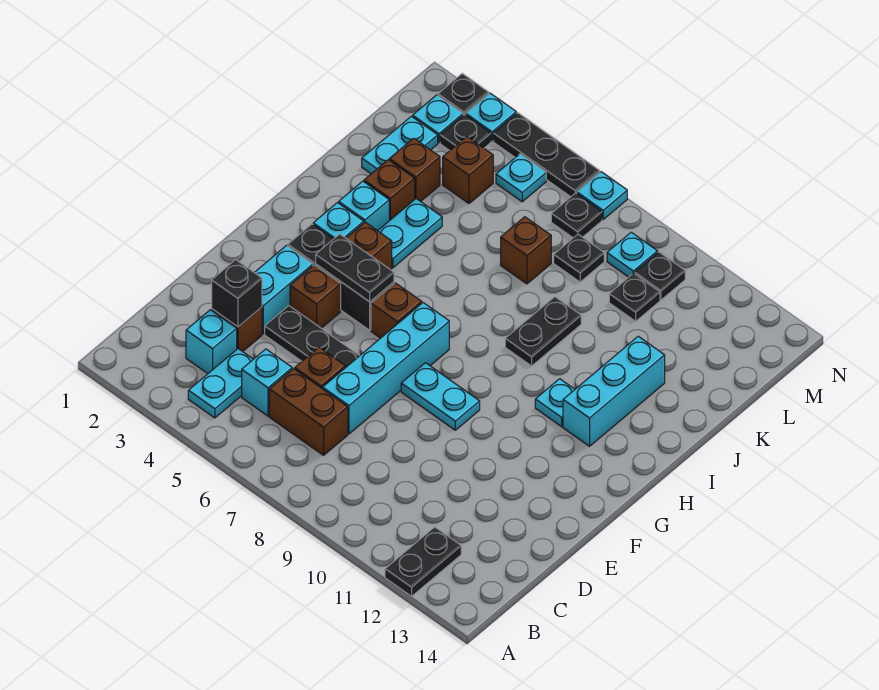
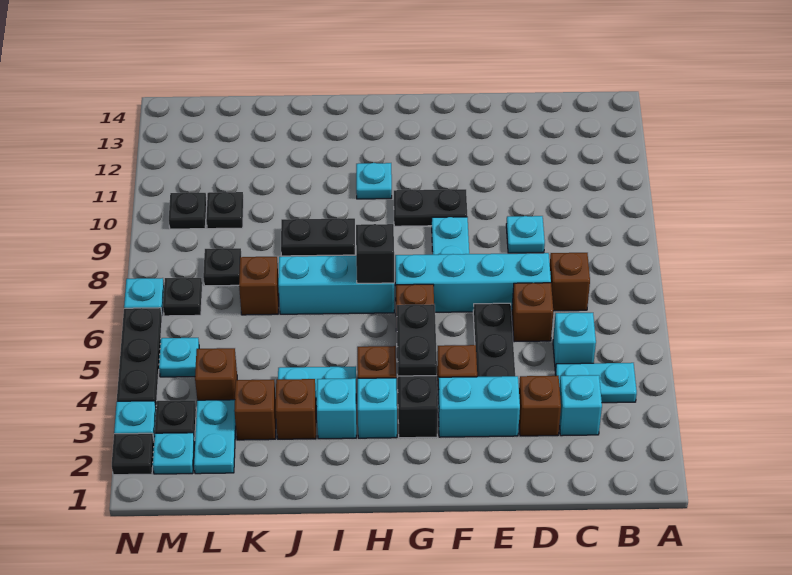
black plate A12:B12 level 1 -> black plate F10:G10 level 1
brown brick C6:C7 level 1 -> brown brick C7 level 1
black brick D3 level 2 -> black brick H7 level 2
cyan brick H12:J12 level 1 -> cyan brick H7:J7 level 1
cyan plate K2:L2 level 1 -> cyan plate L2:L3 level 1
cyan plate M9 level 1 -> cyan plate D9 level 1

